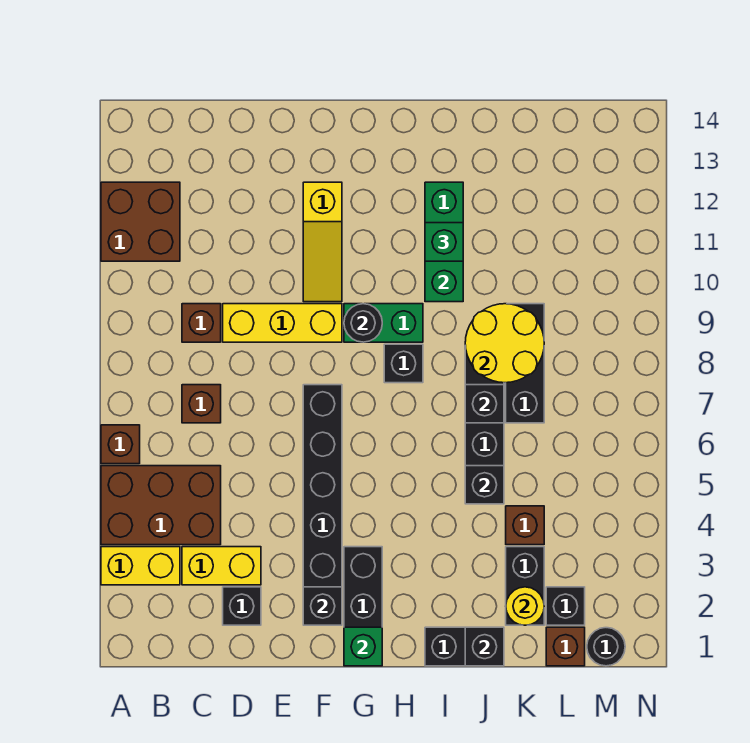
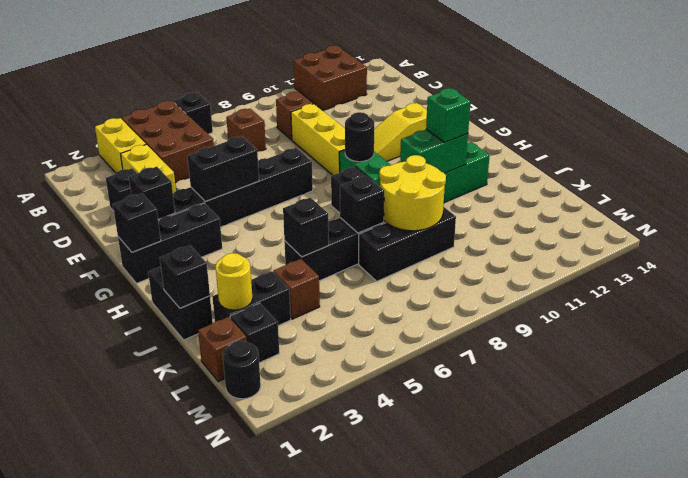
brown brick A6 level 1 -> black brick A6 level 1
none -> black brick F4:F5 level 2
green brick G1 level 2 -> black brick G1 level 2

